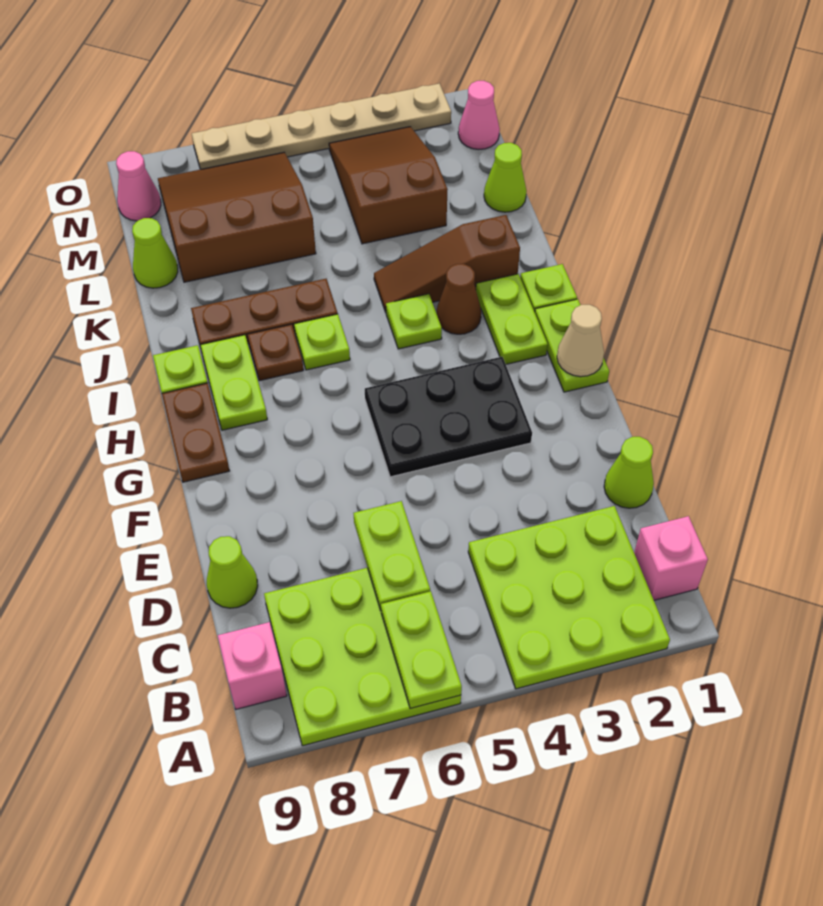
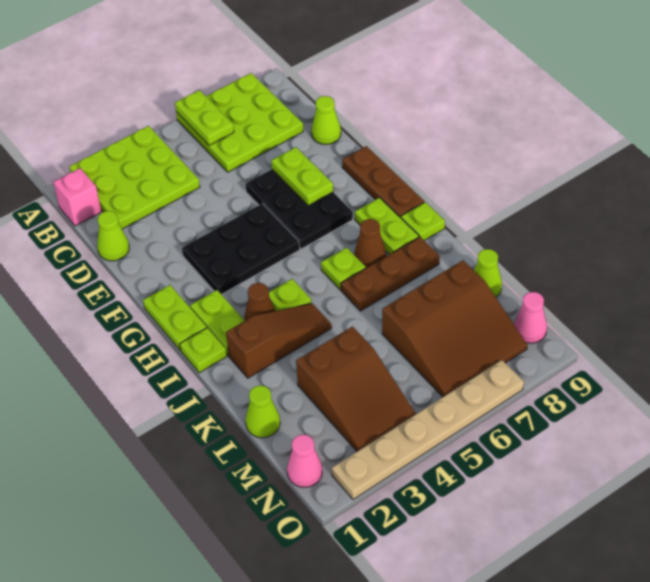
pink brick B9 level 1 -> none
lime plate C6:D6 level 2 -> lime plate E7:F7 level 2
none -> black plate E6:G7 level 1
tan cone G1 level 2 -> none
brown plate G9:H9 level 1 -> brown plate F9:H9 level 1
brown plate I7 level 1 -> brown cone I7 level 1

